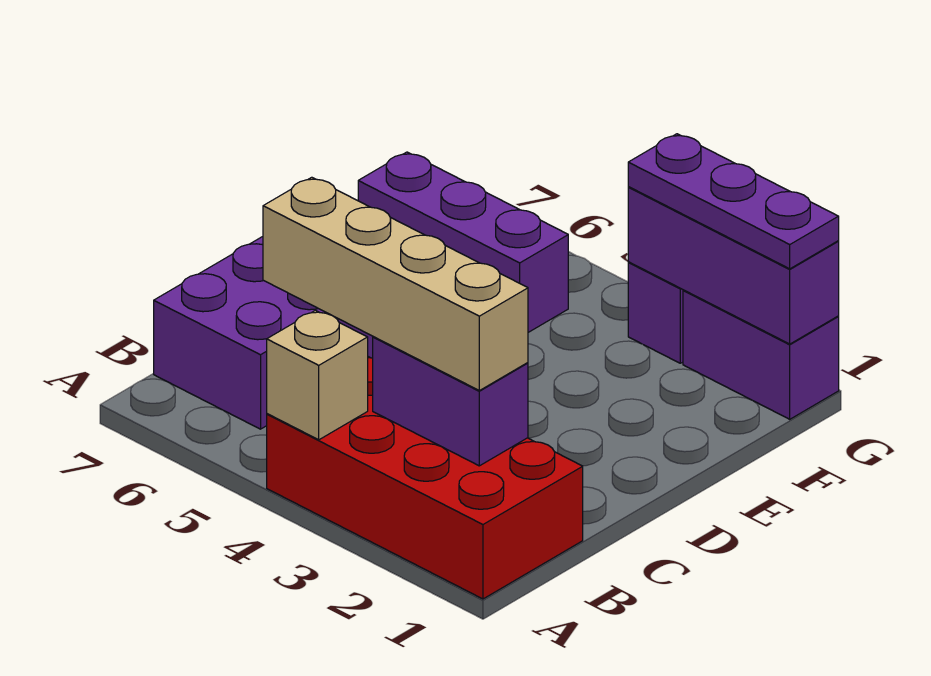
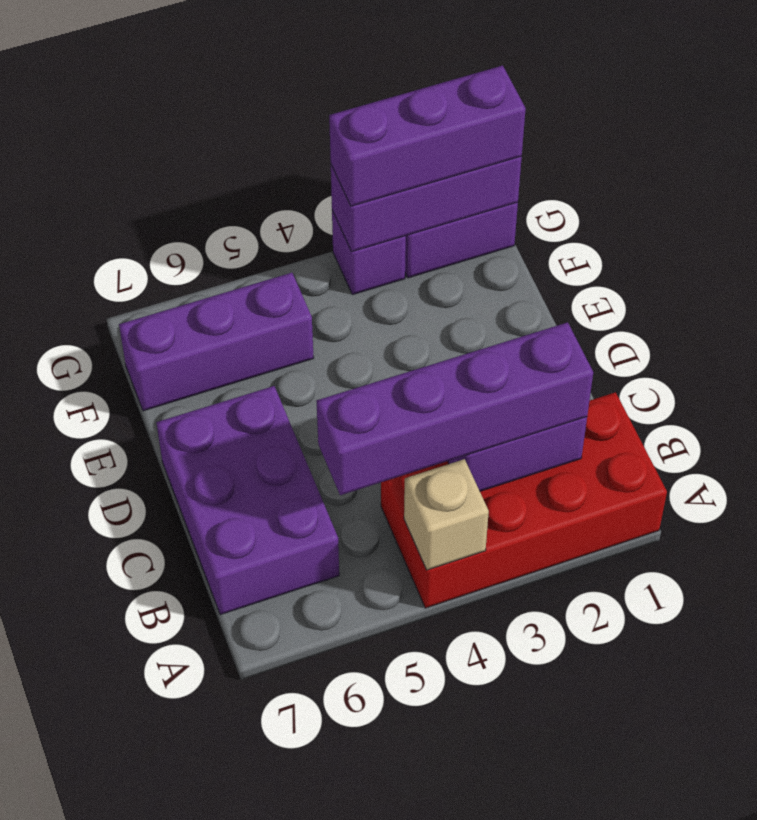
tan brick B2:B5 level 3 -> purple brick B2:B5 level 3
purple plate G1:G3 level 3 -> purple brick G1:G3 level 3

